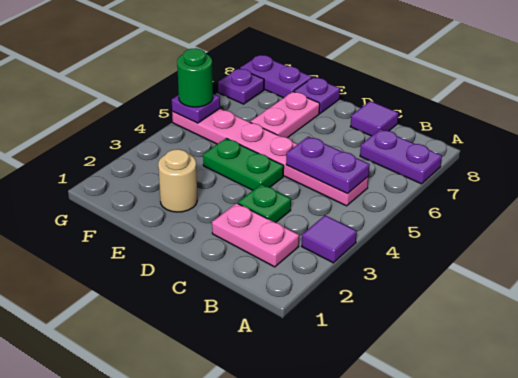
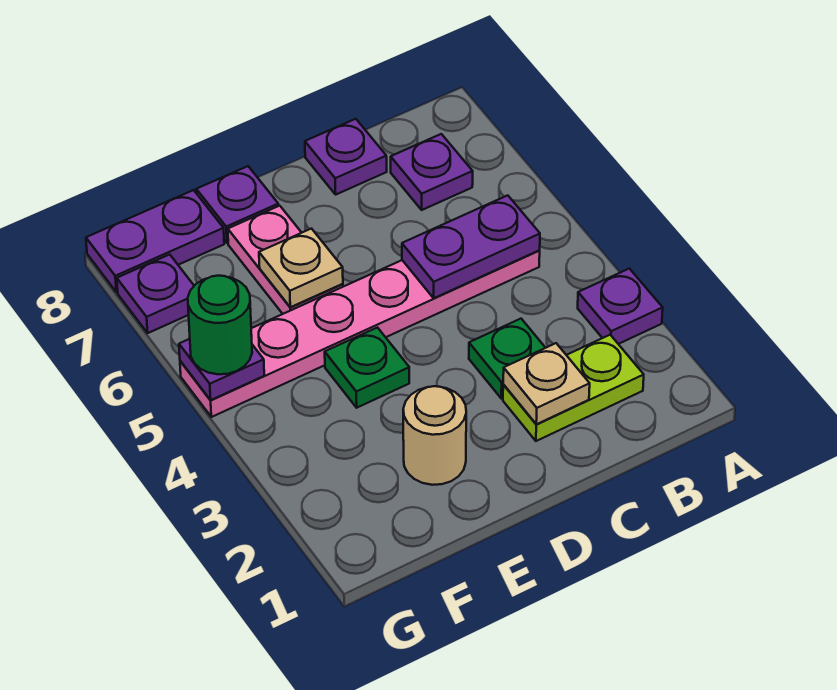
purple tile A3 level 1 -> purple plate A3 level 1
purple plate A7:B7 level 1 -> purple plate B7 level 1
pink plate B2:C2 level 1 -> lime plate B2:C2 level 1
none -> tan plate C2 level 2
purple tile C8 level 1 -> purple plate C8 level 1
green plate D4:E4 level 1 -> green plate E4 level 1
none -> tan plate E6 level 2

